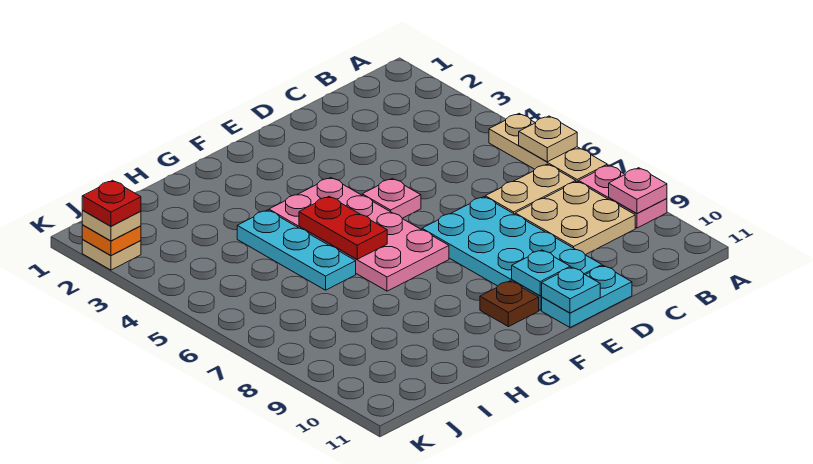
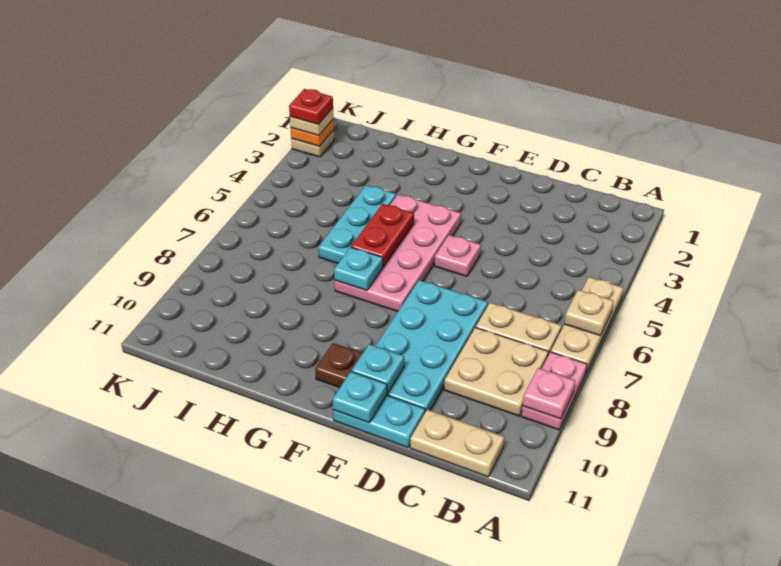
none -> tan plate B11:C11 level 1
none -> cyan plate G7 level 2

